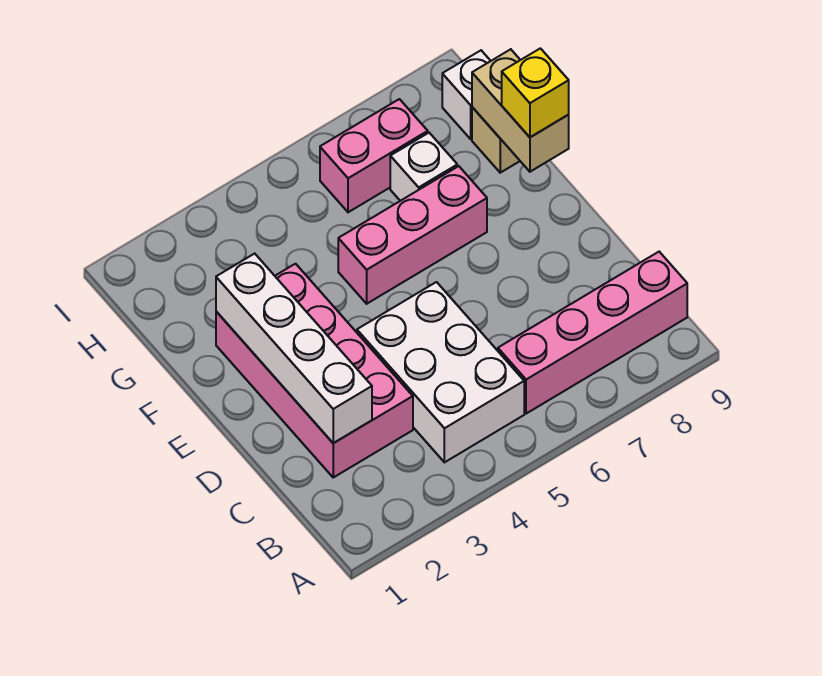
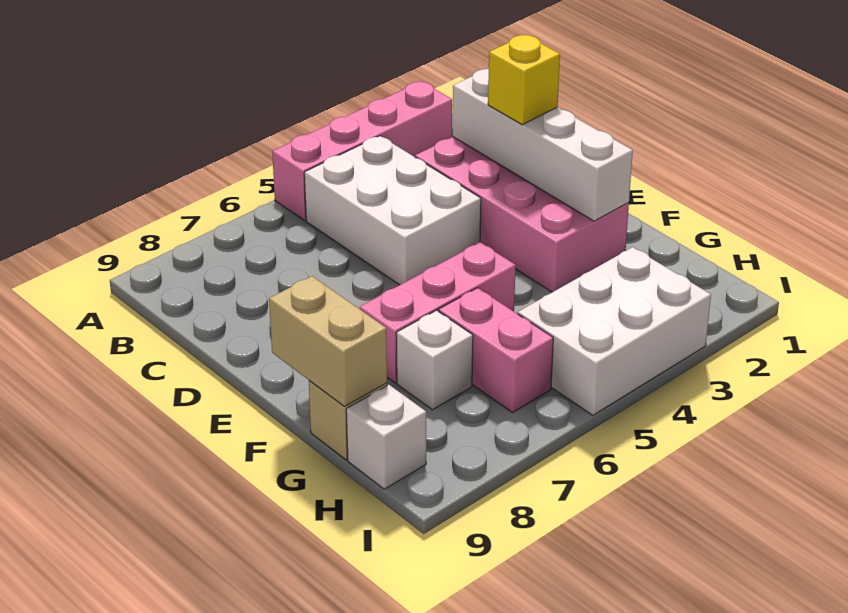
pink brick B6:B9 level 1 -> pink brick A2:A5 level 1
yellow brick F9 level 3 -> yellow brick D2 level 3
none -> white brick H3:I5 level 1
pink brick H6:H7 level 1 -> pink brick G6:H6 level 1

